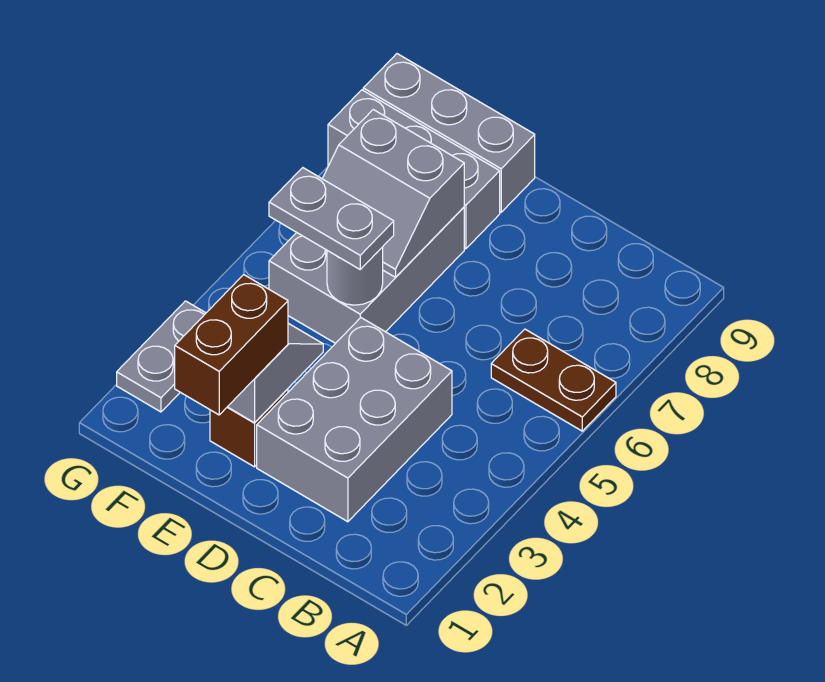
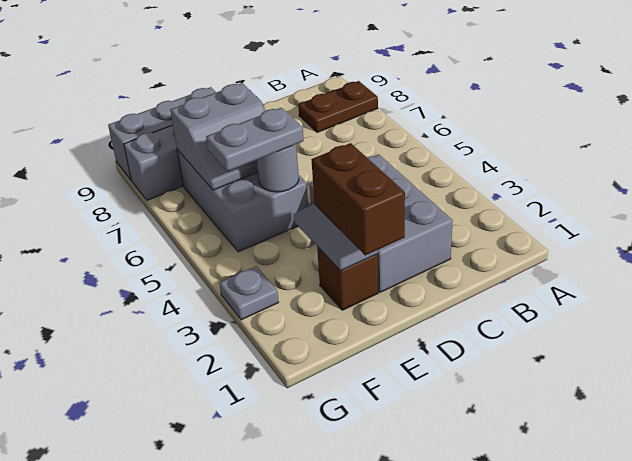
brown plate A6:B6 level 1 -> brown plate A8:B8 level 1
grey plate G2:G3 level 1 -> grey plate G3 level 1

